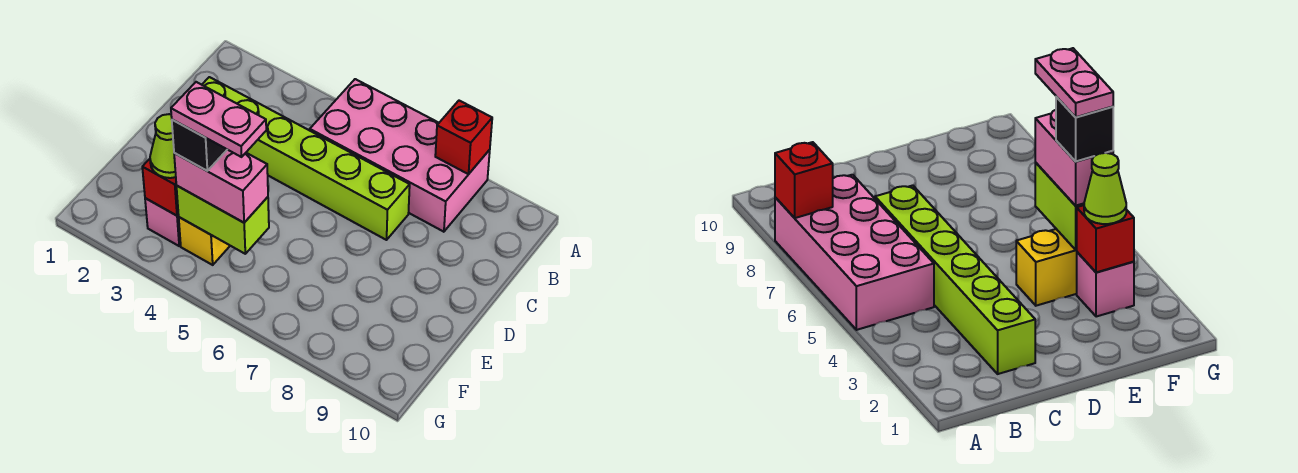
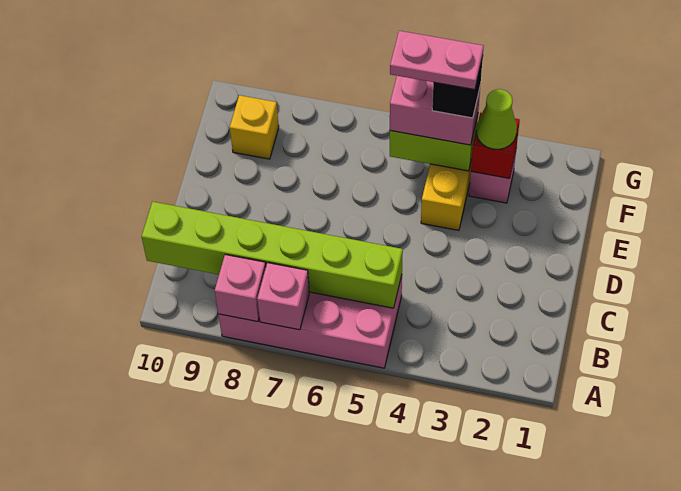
none -> pink brick A7 level 2
red brick A8 level 2 -> pink brick A8 level 2
lime brick C2:C7 level 1 -> lime brick B5:B10 level 2
none -> yellow brick F9 level 1

